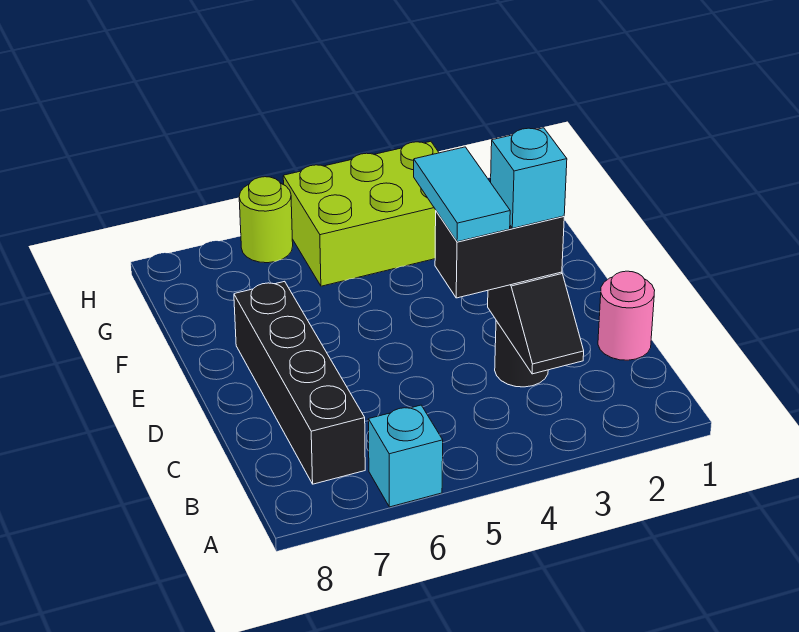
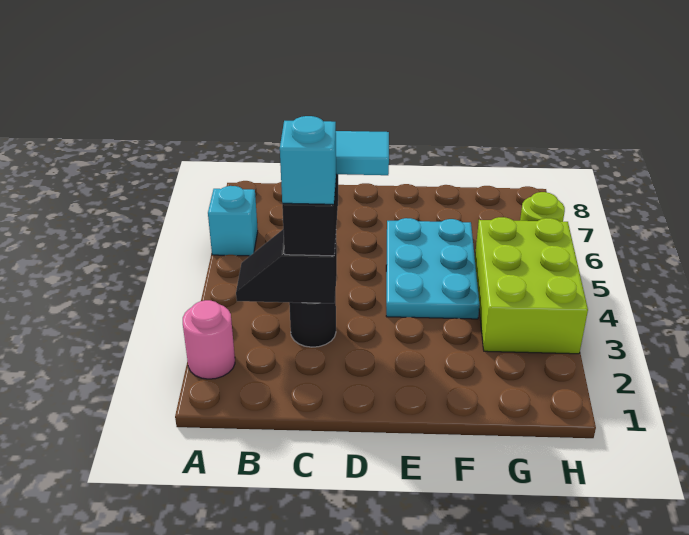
black brick B7:E7 level 1 -> none
pink round brick C1 level 1 -> pink round brick A2 level 1
none -> cyan plate E4:F6 level 1

